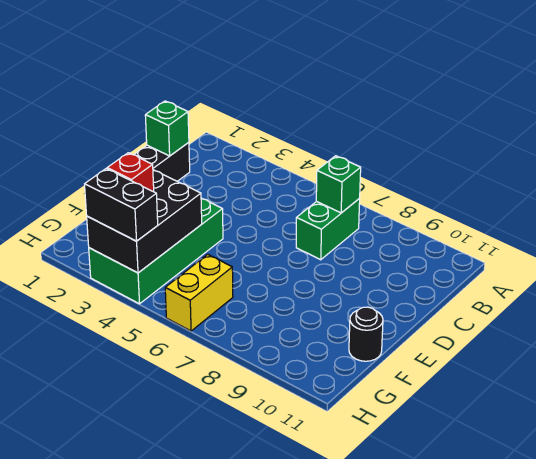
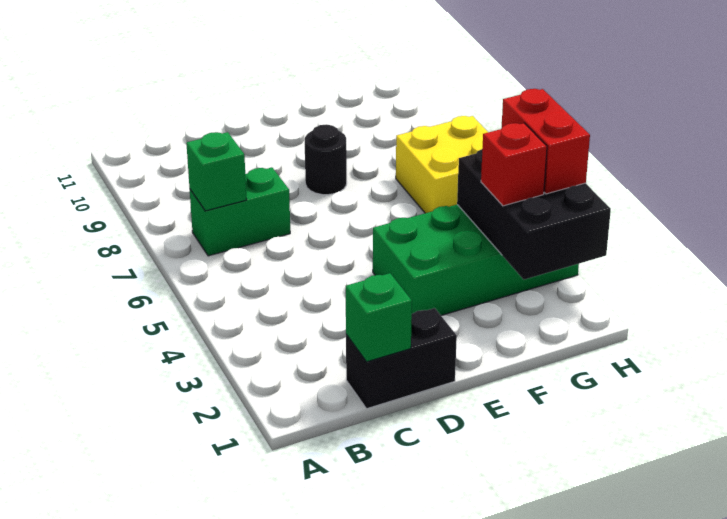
black brick F3:H4 level 2 -> black brick G2:H4 level 2
black round brick F11 level 1 -> black round brick E8 level 1
yellow brick G6:H6 level 1 -> yellow brick G6:H7 level 1
black brick H3:H4 level 3 -> red brick H3:H4 level 3

